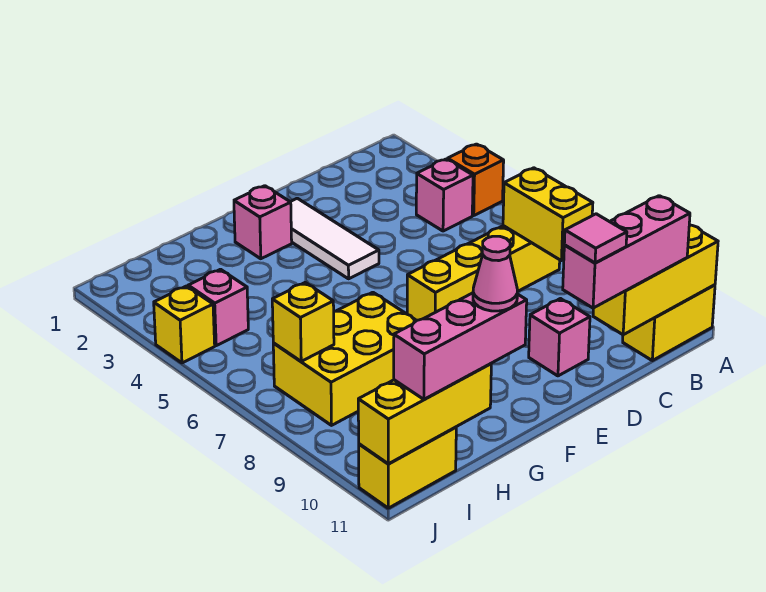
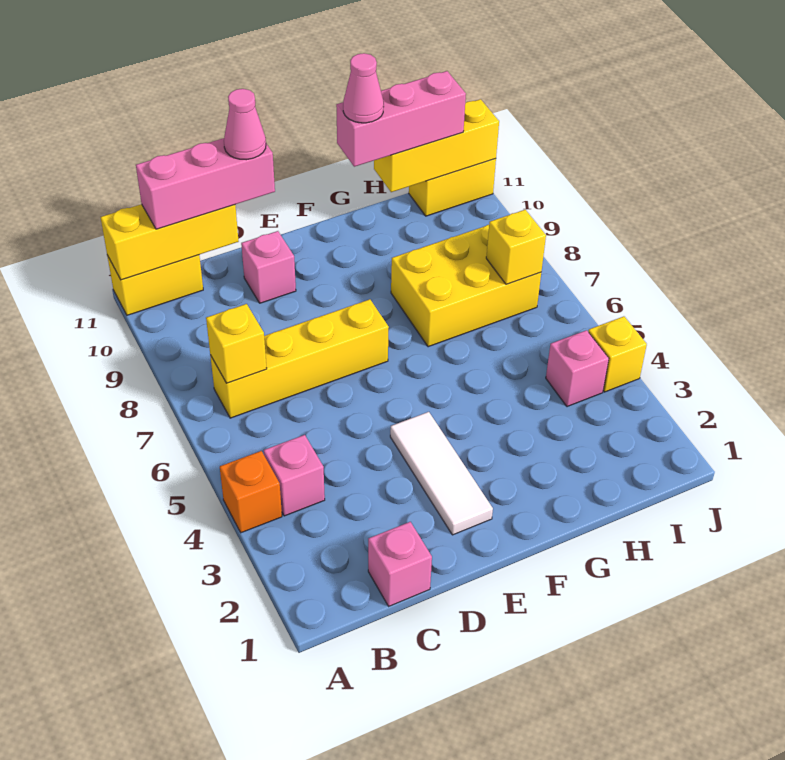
yellow brick B7:B8 level 2 -> yellow brick B7 level 2
pink tile D11 level 4 -> pink cone D11 level 4
pink brick F2 level 1 -> pink brick C1 level 1

